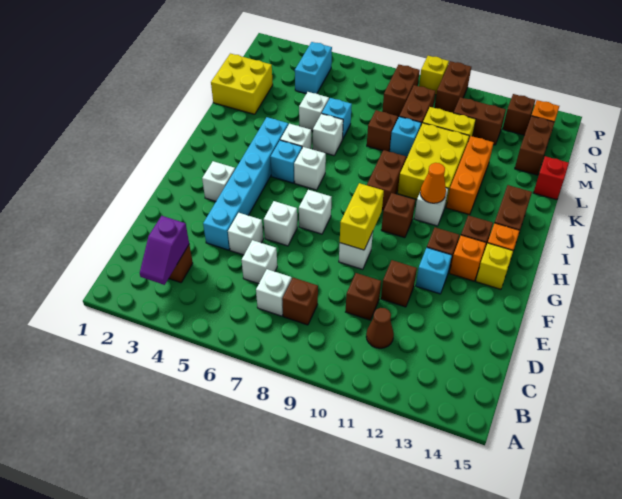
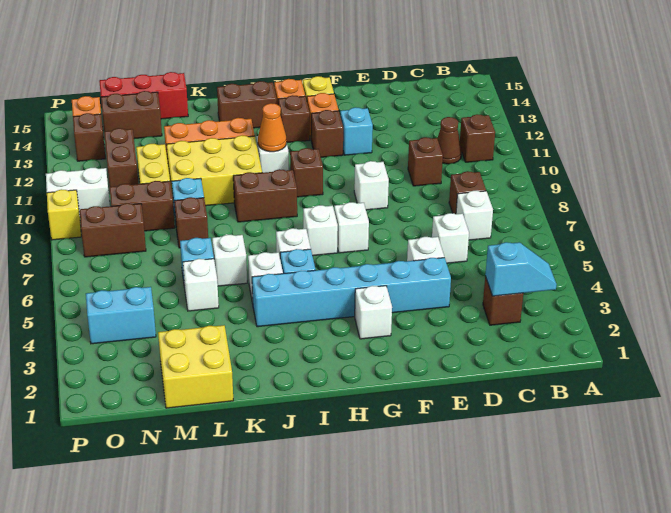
purple slope B3:C3 level 2 top C -> cyan slope B3:C3 level 2 top C
brown brick E11 level 1 -> brown brick B11 level 1
white brick F6 level 1 -> white brick H7 level 1
yellow brick F9:G9 level 2 -> none
red brick L15 level 1 -> red brick L15:N15 level 1
brown brick O10:P10 level 1 -> white brick O10:P10 level 1

